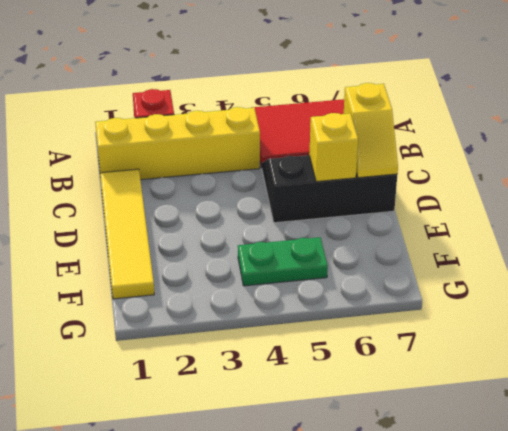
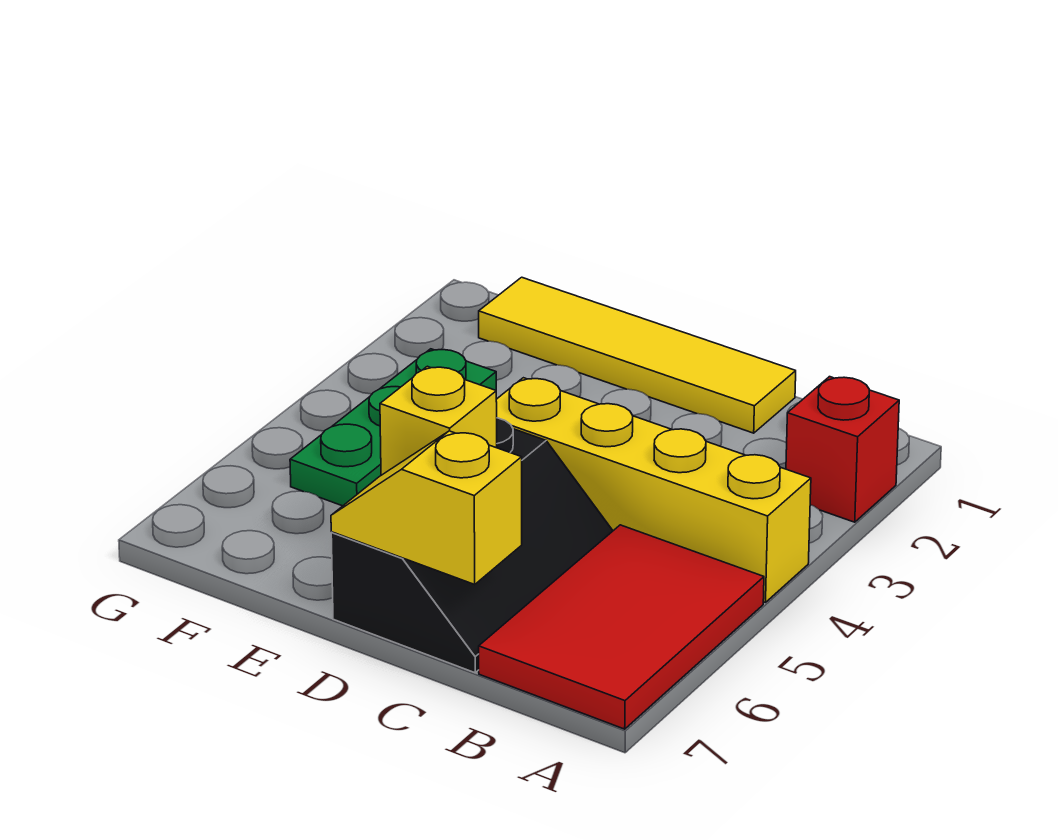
yellow brick B1:B4 level 1 -> yellow brick A4:D4 level 1
green plate F4:F5 level 1 -> green plate F3:F5 level 1

